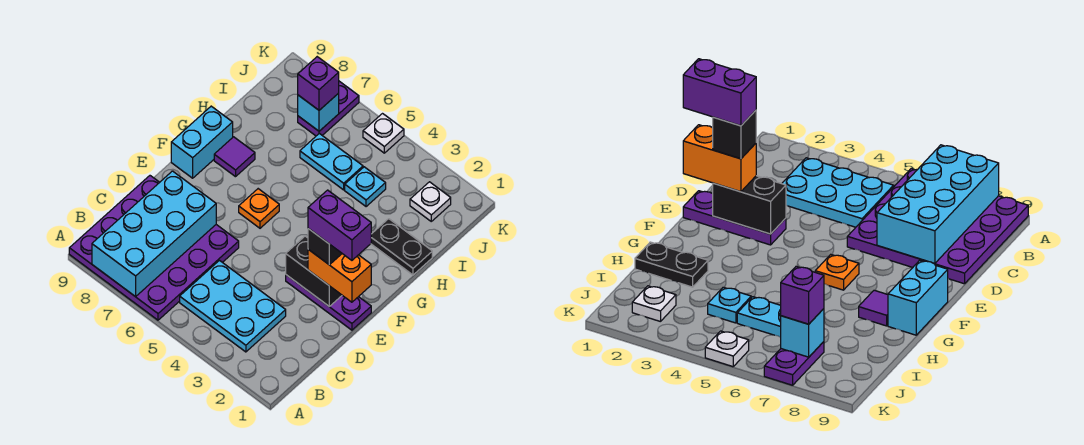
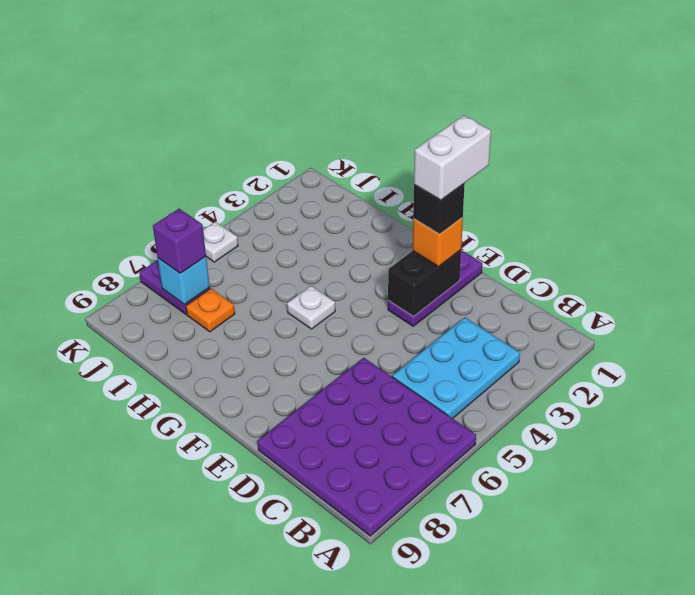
cyan brick A7:D8 level 2 -> none
orange brick E1:E2 level 3 -> orange brick E2 level 3
purple brick E1:E2 level 5 -> white brick E1:E2 level 5
orange plate F6 level 1 -> orange plate I7 level 1
cyan brick F9:G9 level 1 -> none
purple tile G8 level 1 -> none
black plate H1:H2 level 1 -> none
cyan plate I4 level 1 -> none
cyan plate I5:I6 level 1 -> none
white plate J2 level 1 -> white plate G5 level 1

